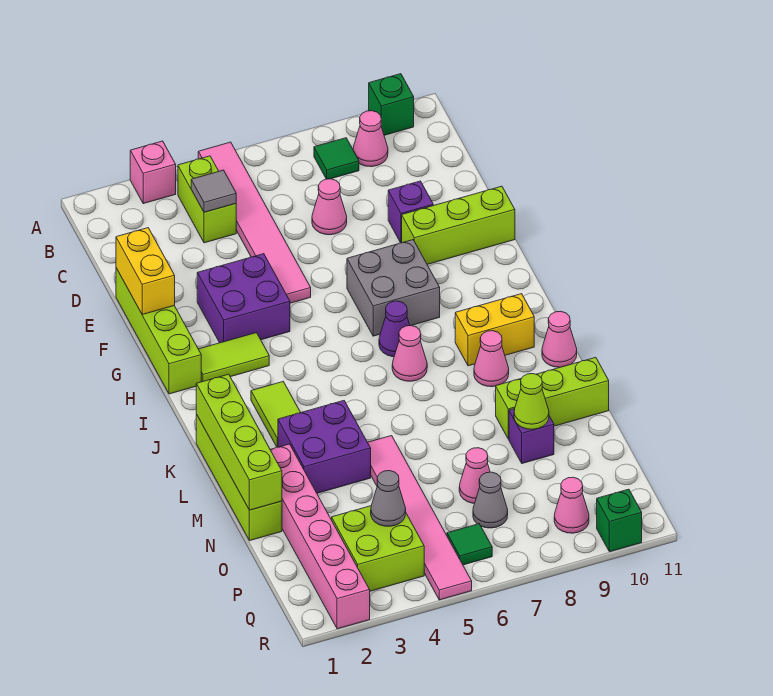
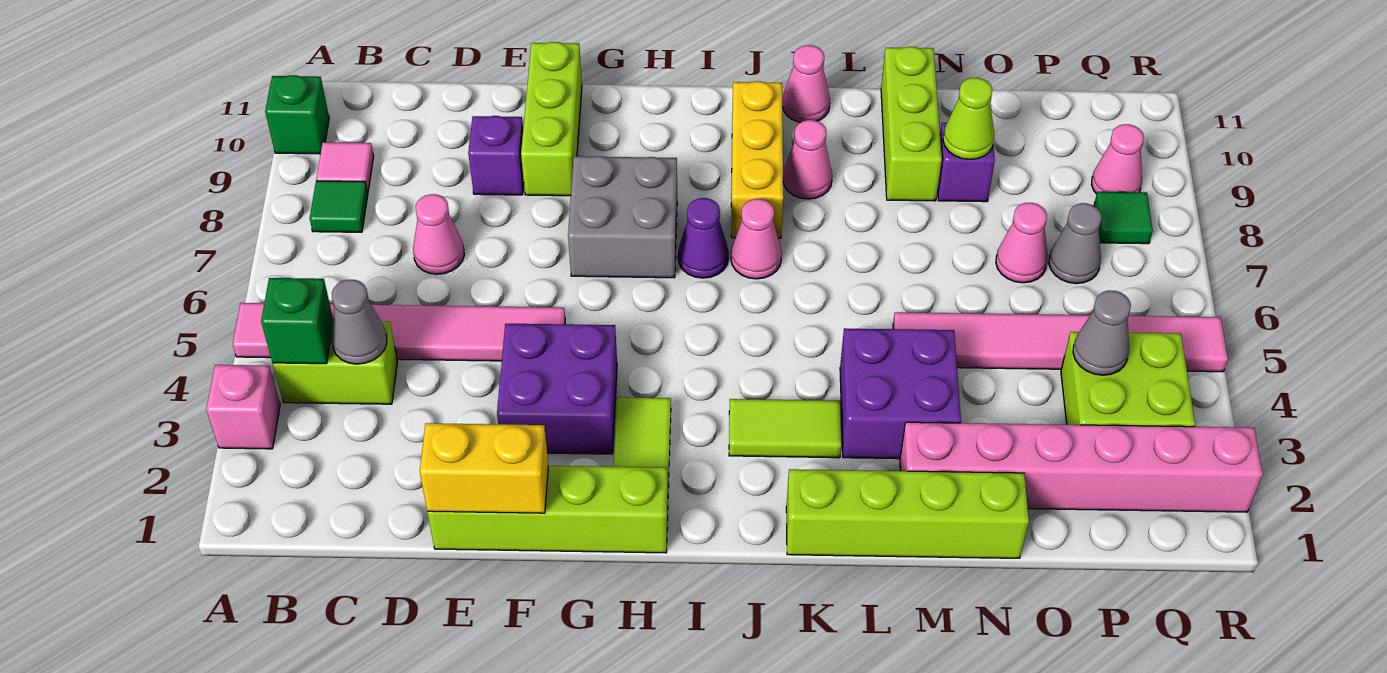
pink cone B9 level 1 -> pink tile B9 level 1
grey tile C4 level 2 -> grey cone C4 level 2
yellow brick J9:J10 level 1 -> yellow brick J8:J10 level 1
lime brick K1:N1 level 2 -> none
green tile Q6 level 1 -> green tile Q8 level 1
green brick R10 level 1 -> green brick B4 level 2

